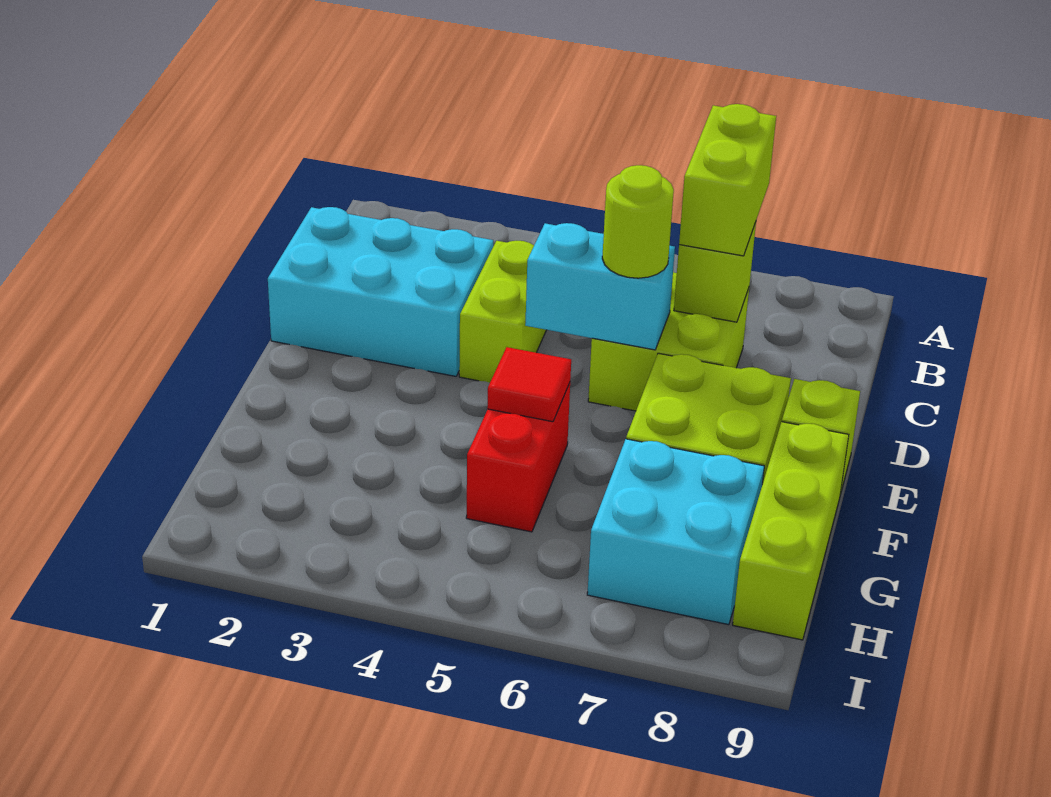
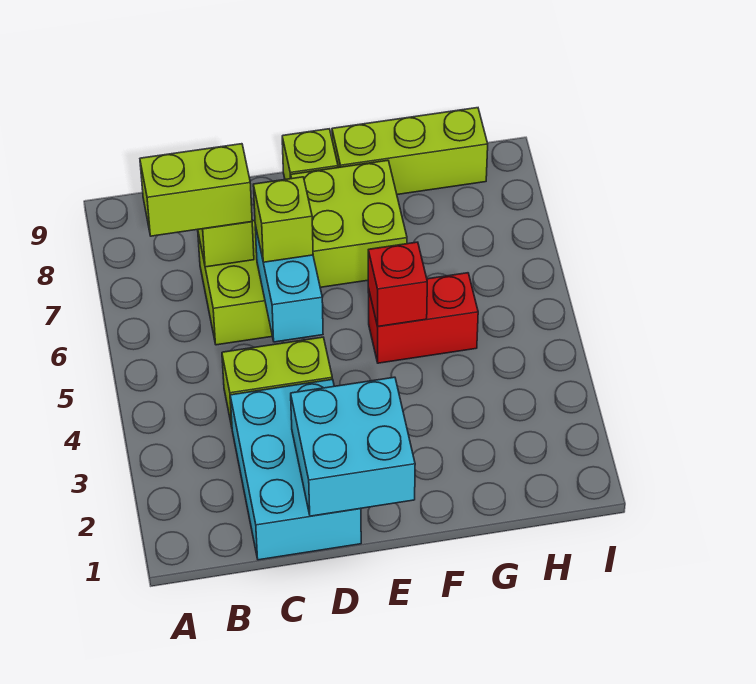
lime round brick D6 level 3 -> lime brick D6 level 3
red tile F5 level 2 -> red brick F5 level 2
cyan brick G7:H8 level 1 -> cyan brick D1:E2 level 2

